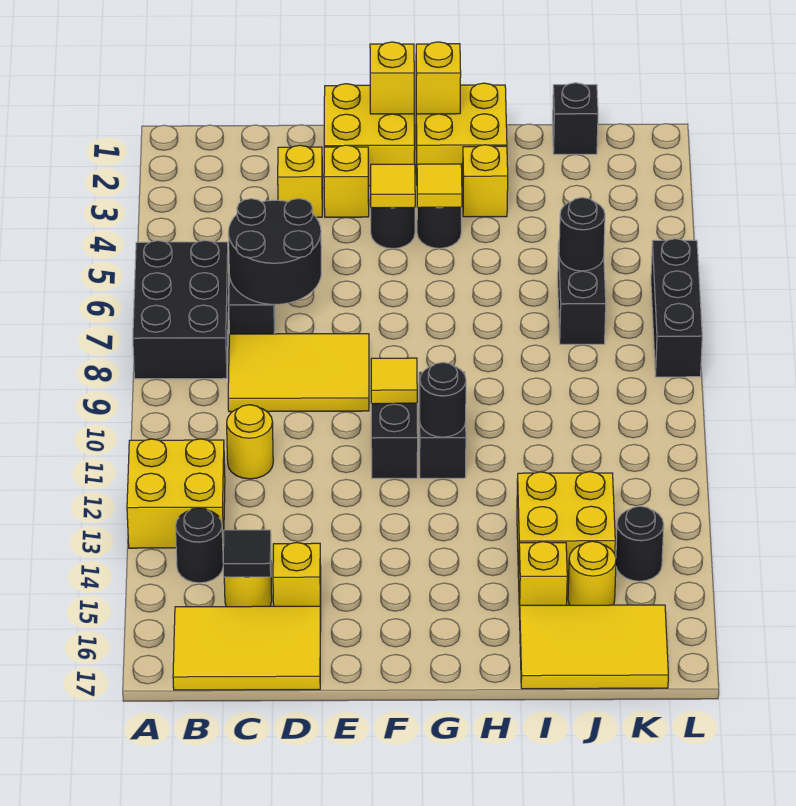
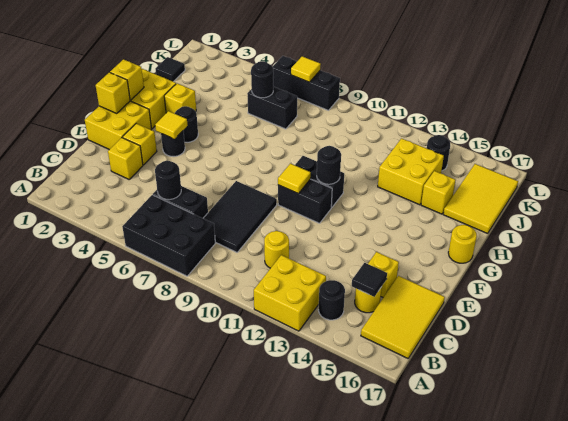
black round brick C6:D7 level 2 -> black round brick C6 level 2
yellow tile C8:E9 level 1 -> black tile C8:E9 level 1
yellow tile G4 level 2 -> yellow tile L7 level 2
black brick J1 level 1 -> black tile J1 level 1
yellow round brick J15 level 1 -> yellow round brick G17 level 1

